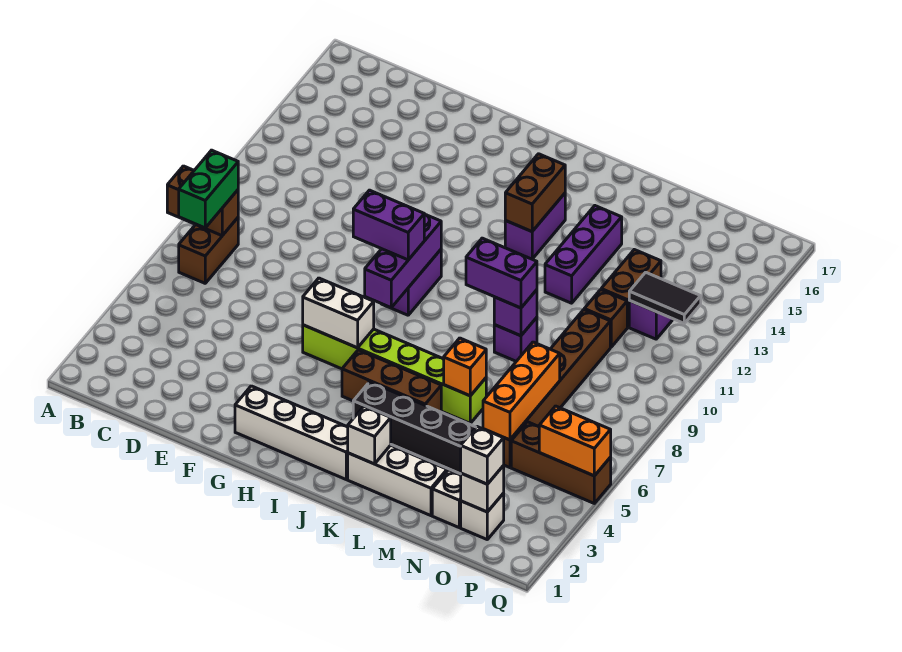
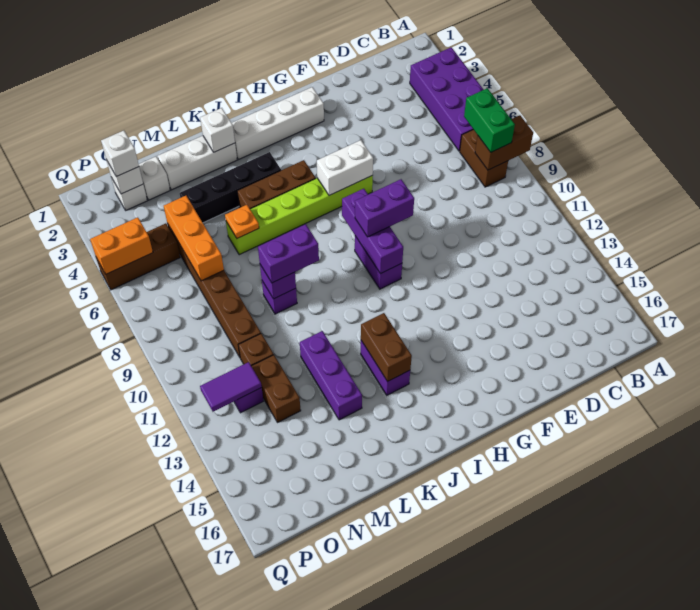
none -> purple brick A3:B6 level 1
orange brick L6 level 2 -> orange plate L6 level 2
black tile O12:P12 level 2 -> purple tile O12:P12 level 2

